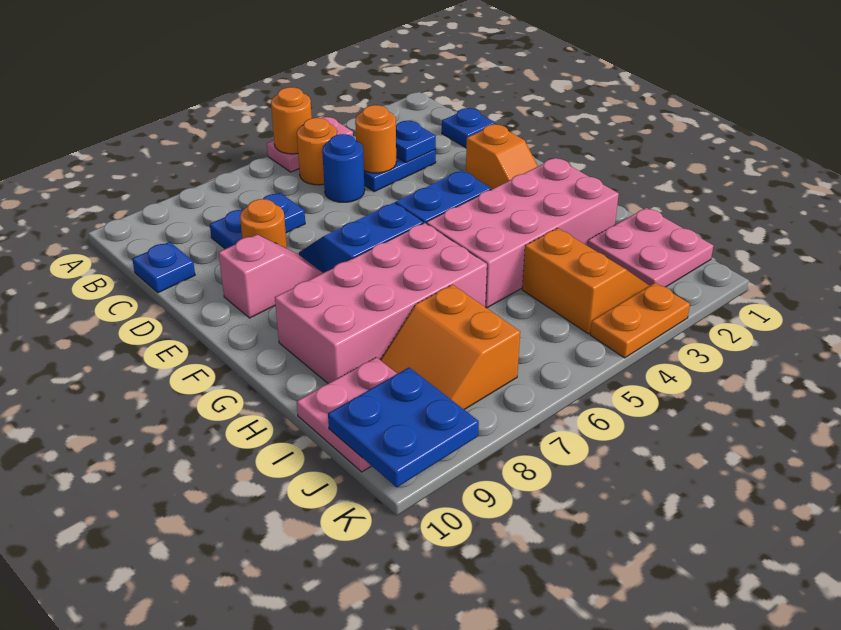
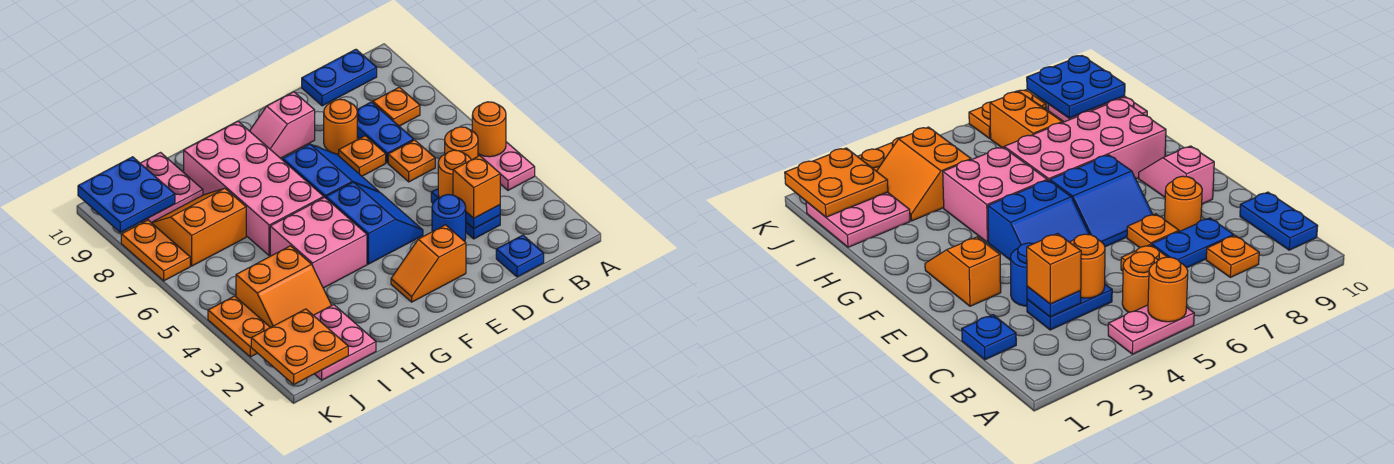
none -> orange plate B8 level 1
none -> orange brick C3 level 3
blue round brick C5 level 1 -> blue round brick D3 level 1
none -> orange plate C6 level 1
blue plate C10 level 1 -> blue plate B10:C10 level 1
none -> orange plate D7 level 1
pink slope E8:E9 level 1 top 9 -> pink slope E9:F9 level 1 top E
pink brick G2:H5 level 1 -> pink brick G4:H5 level 1
none -> orange plate J1:K2 level 2
none -> orange plate K7:K8 level 1

